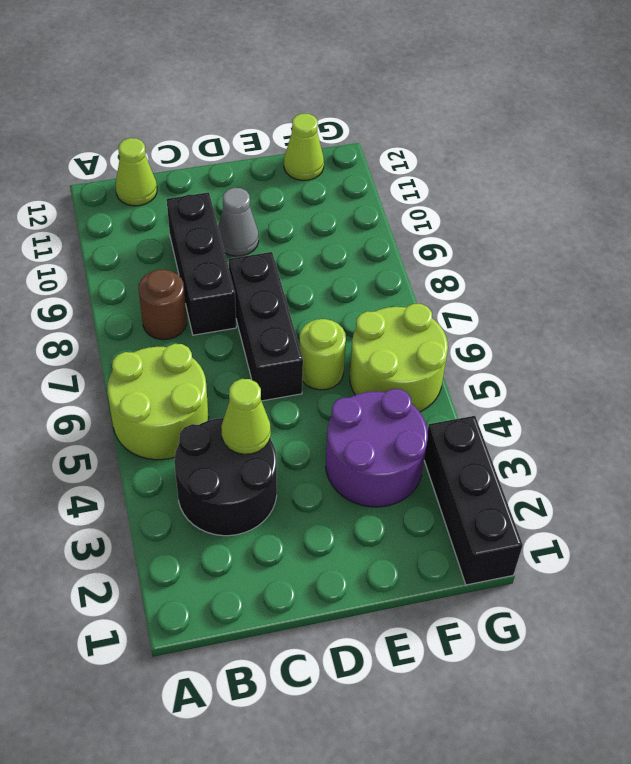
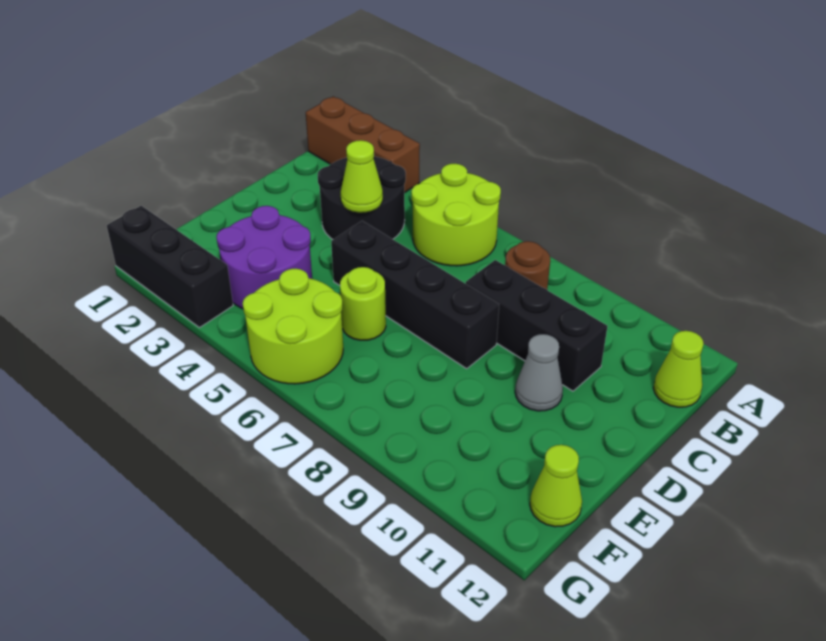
none -> brown brick A1:A3 level 1
black brick D6:D8 level 1 -> black brick D5:D8 level 1

